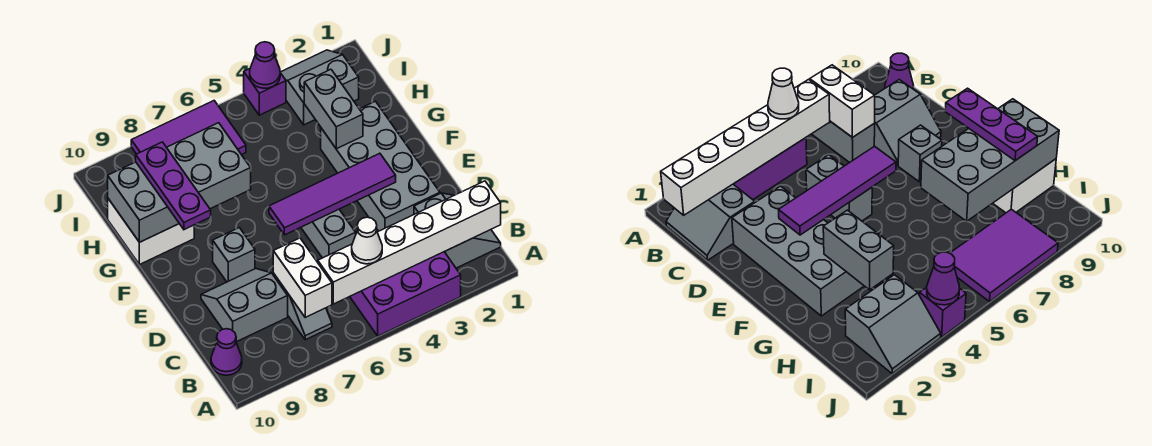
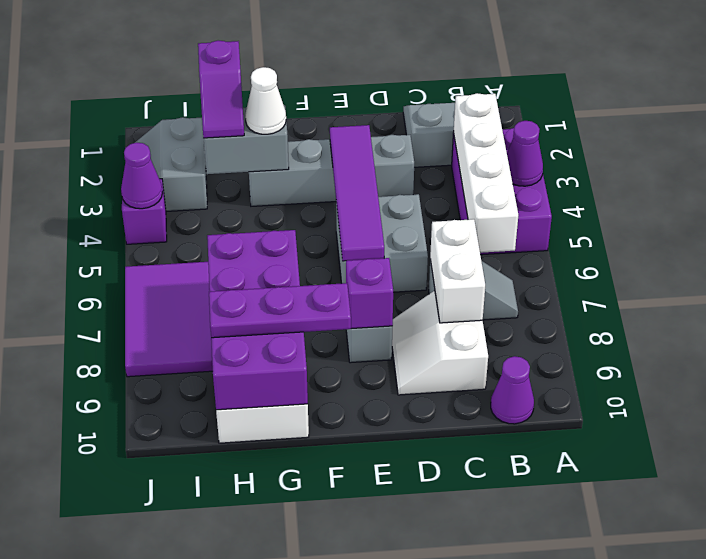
none -> purple cone A4 level 2
white brick B1:B6 level 2 -> white brick B3:B6 level 2
white cone B5 level 3 -> white cone G3 level 3
white brick B7:C7 level 2 -> white brick C7:C8 level 2
grey slope C8:D9 level 1 top C -> white slope C8:D9 level 1 top C
grey brick D2:G3 level 1 -> grey brick D3:G3 level 1
grey brick D5:E5 level 1 -> grey brick D5:E6 level 1
none -> purple brick E8 level 2
grey brick G7:H10 level 2 -> purple brick G7:H10 level 2
none -> purple slope H2:H3 level 3 top 2

